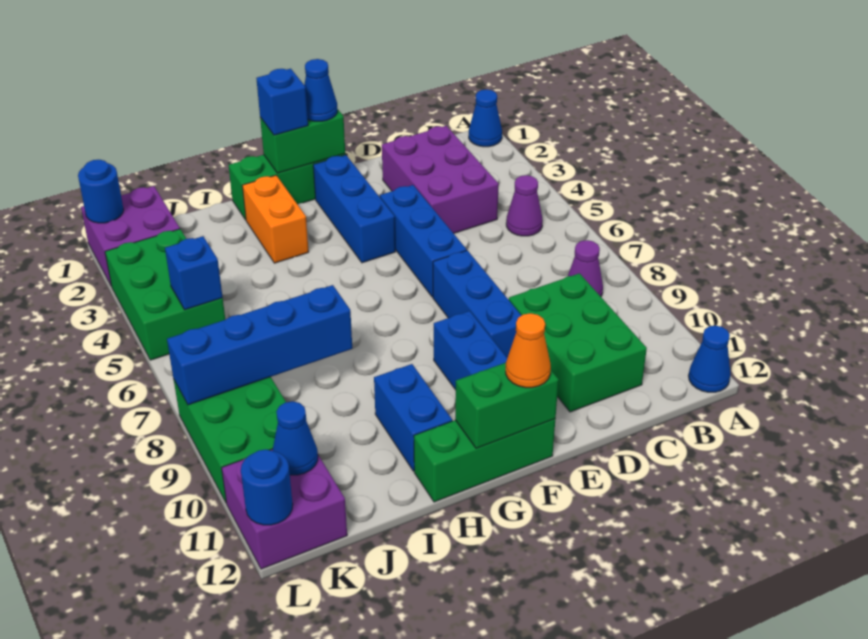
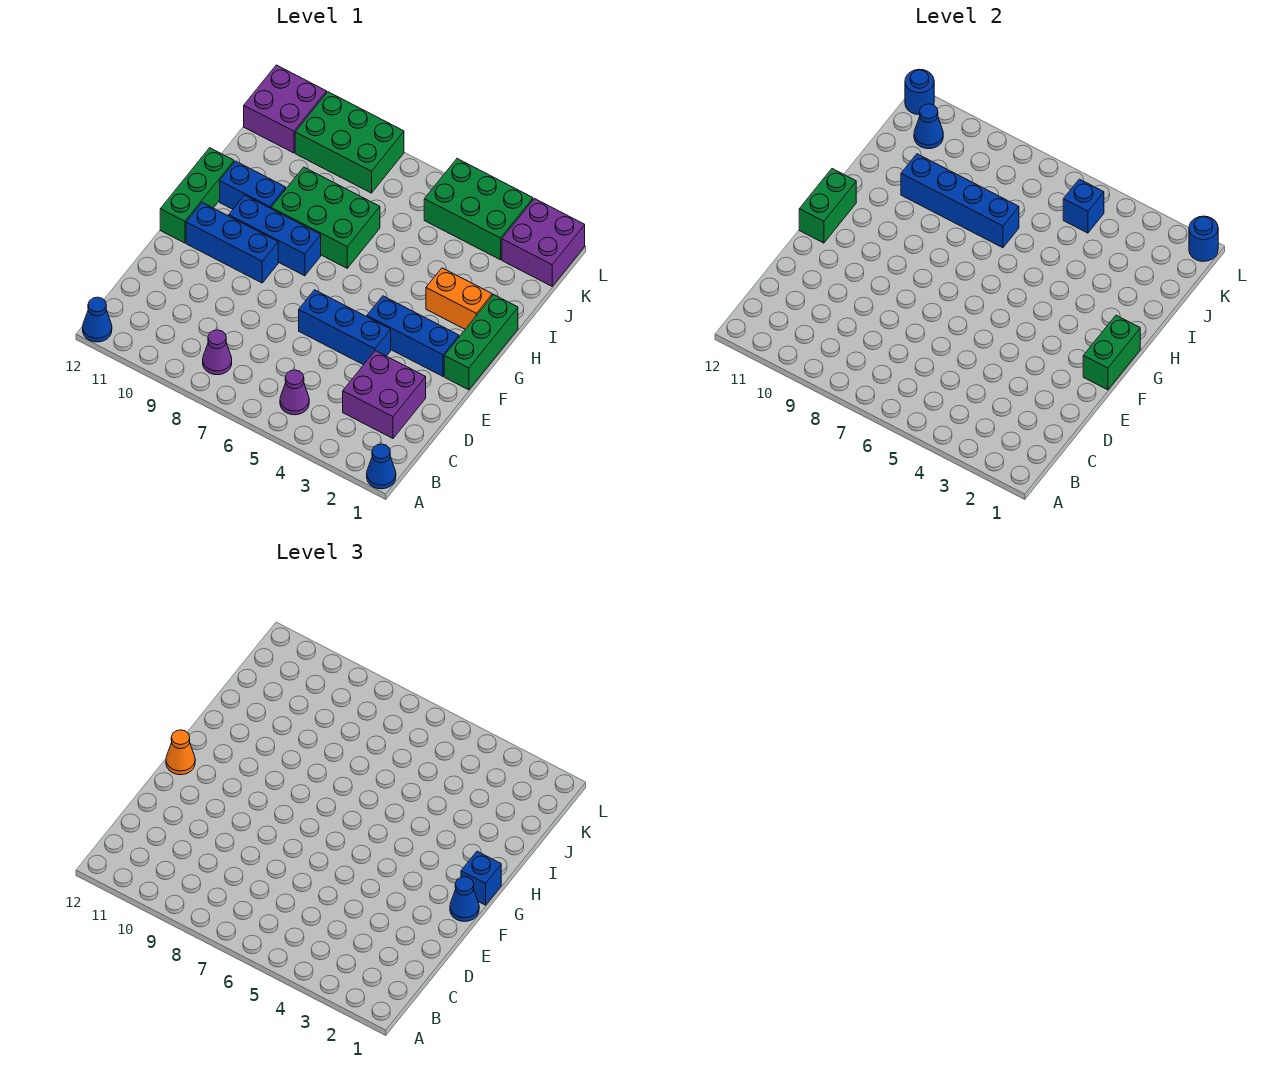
purple brick C2:D4 level 1 -> purple brick C2:D3 level 1
green brick C9:D11 level 1 -> green brick H7:I9 level 1
blue brick E7:E9 level 1 -> blue brick G8:G10 level 1
blue brick I8:L8 level 2 -> blue brick I7:I10 level 2

